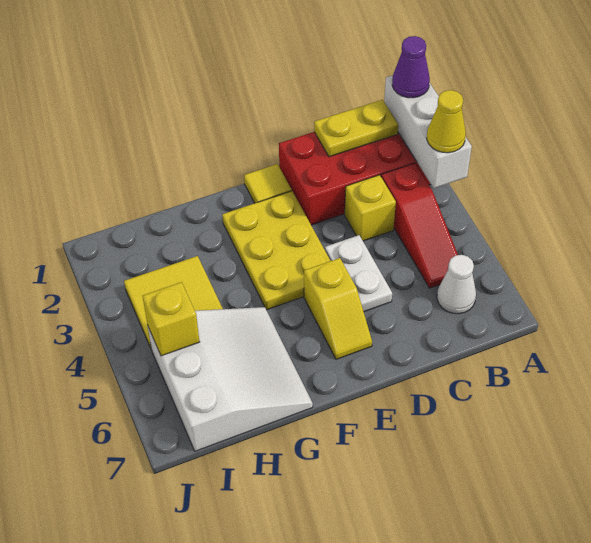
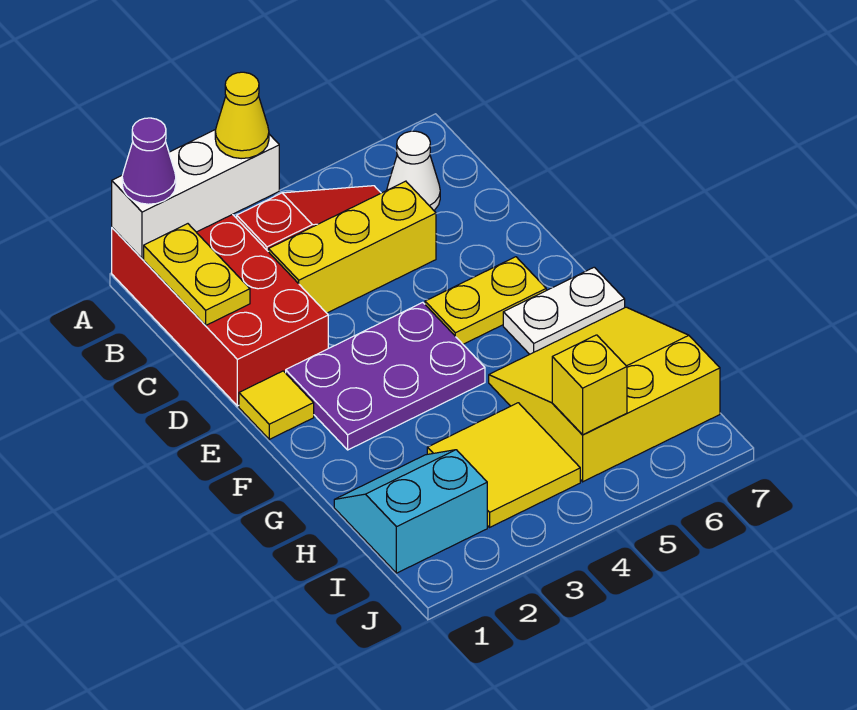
yellow brick C3 level 1 -> yellow brick C3:C5 level 1
white plate D4:D5 level 1 -> white plate F6:F7 level 1
yellow plate E2:F4 level 1 -> purple plate E2:F4 level 1
yellow slope E5:E6 level 1 top 5 -> yellow plate E5:E6 level 1
white slope G5:I7 level 1 top I -> yellow slope G5:I7 level 1 top I
none -> cyan slope H1:I2 level 1 top I

